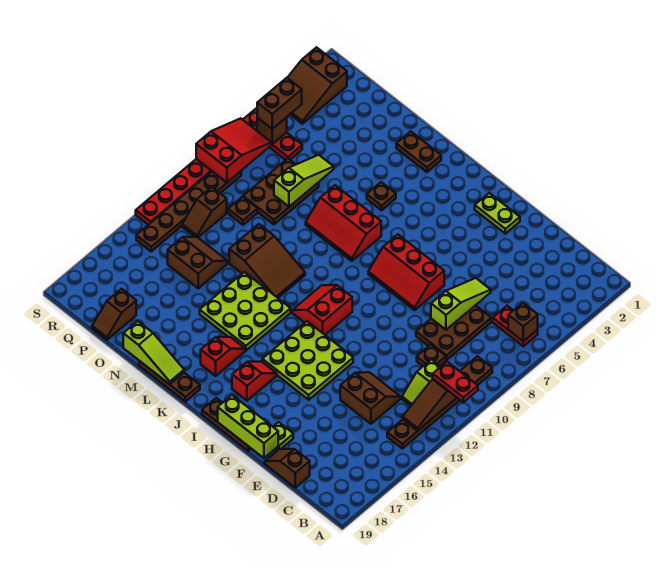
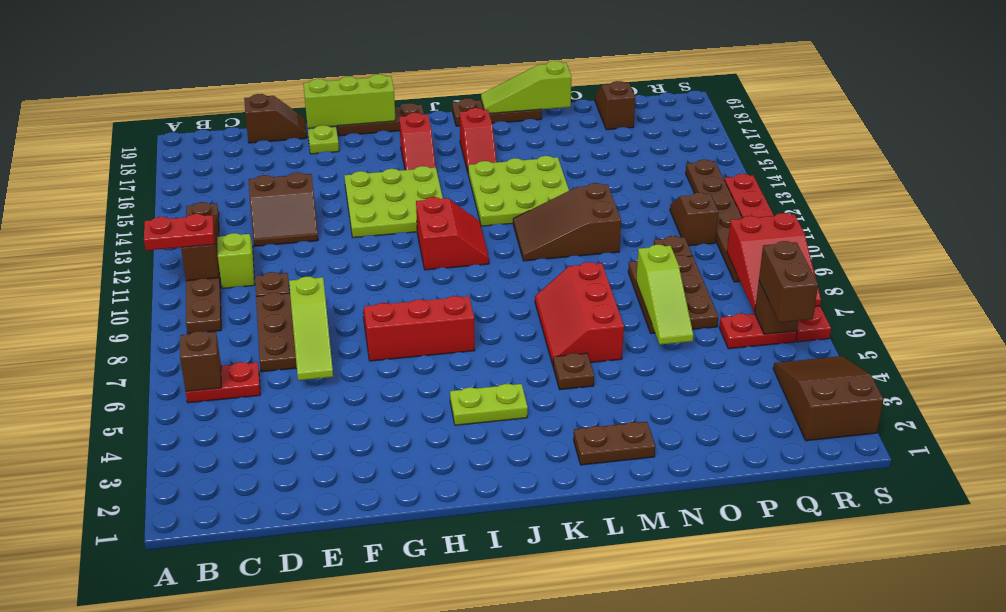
lime plate G2:H2 level 1 -> lime plate I4:J4 level 1
red slope K7:M8 level 1 top 7 -> red slope L6:M8 level 1 top M
brown slope O13:P14 level 1 top 14 -> none

